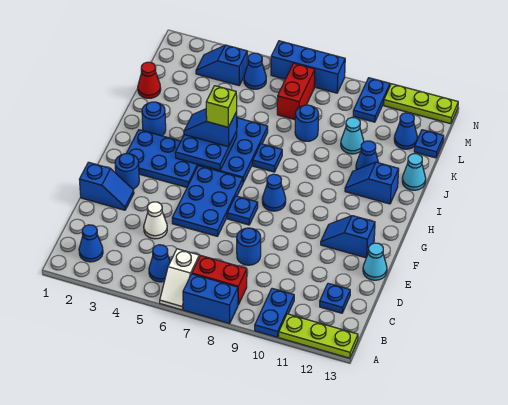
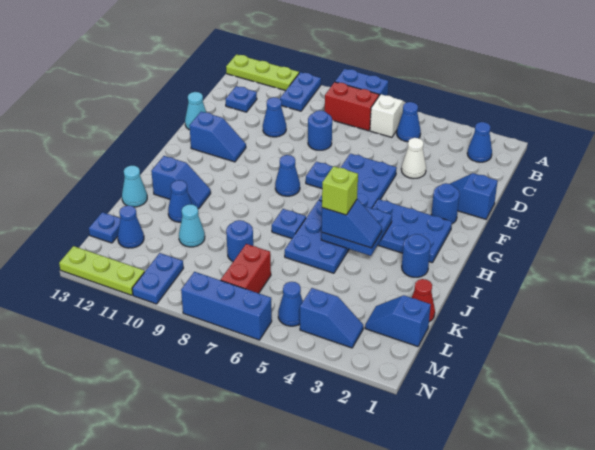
none -> blue cone D10 level 1
none -> blue slope L1:L2 level 1 top 1

